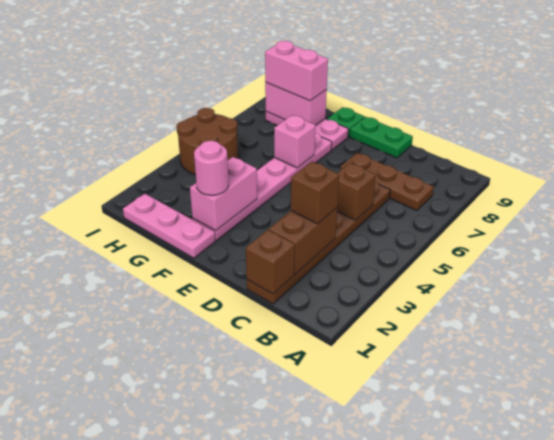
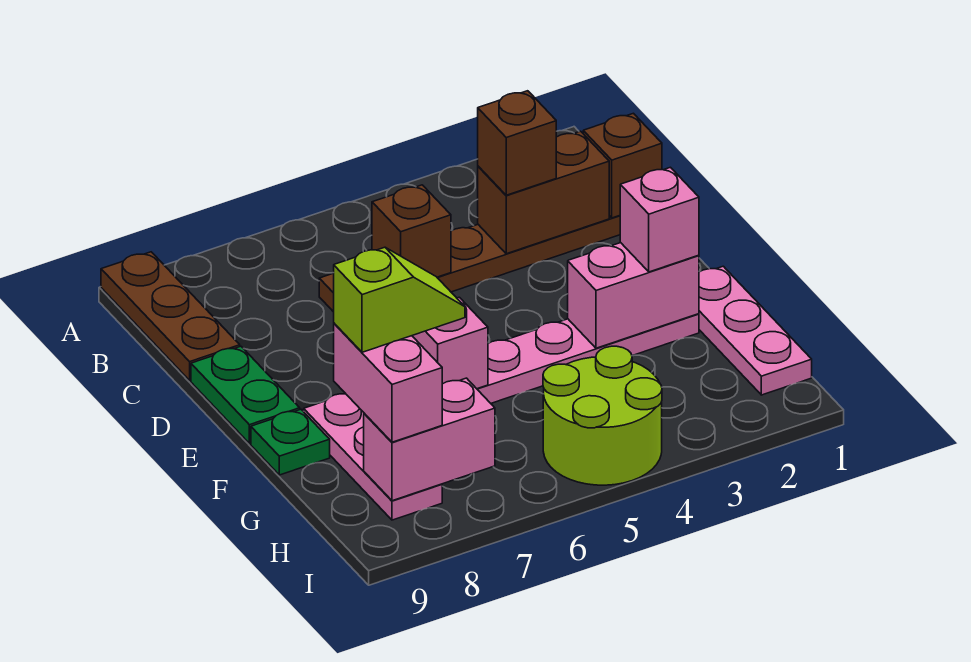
brown plate B7:D7 level 1 -> brown plate A9:C9 level 1
pink round brick F2 level 3 -> pink brick F2 level 3
none -> lime slope G7:G8 level 4 top 8
pink brick G8:H8 level 2 -> pink brick H7:H8 level 2
brown round brick H4:I5 level 1 -> lime round brick H4:I5 level 1

